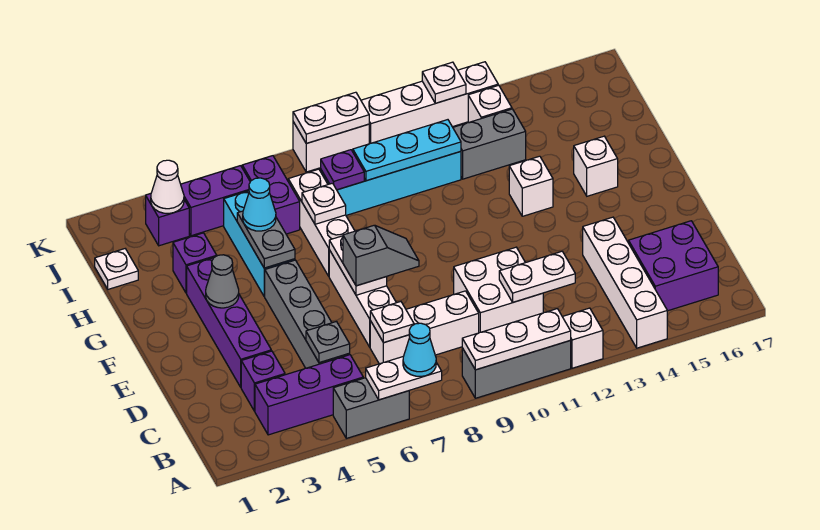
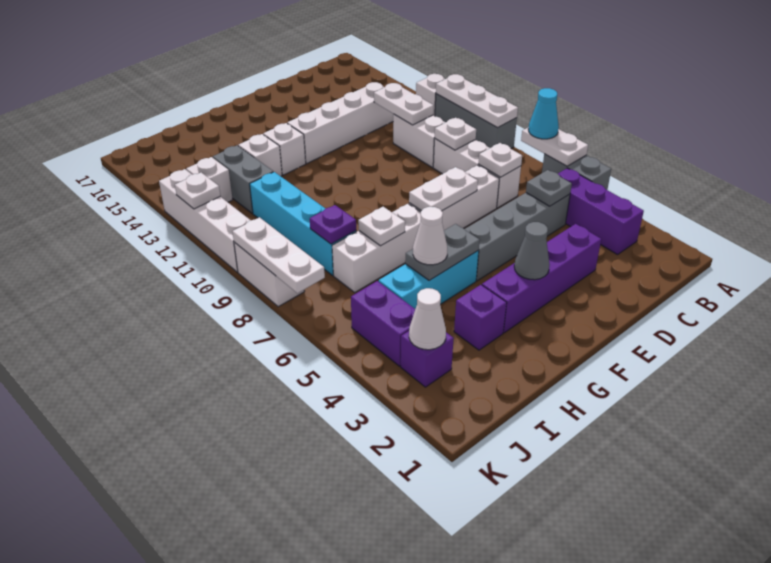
white brick A14:D14 level 1 -> white brick C13:F13 level 1
purple brick B15:C16 level 1 -> none
purple brick C3 level 1 -> none
white brick C10:D11 level 1 -> white brick C10:C11 level 1
grey slope E7:E8 level 3 top 7 -> none
white brick G15 level 1 -> white brick H13 level 1
cyan cone H5 level 3 -> white cone H5 level 3
white plate I1 level 1 -> white plate C9 level 2
purple brick I6:J6 level 1 -> none
cyan plate I9:I11 level 2 -> none
white plate K8:K9 level 2 -> white plate K7:K9 level 2

